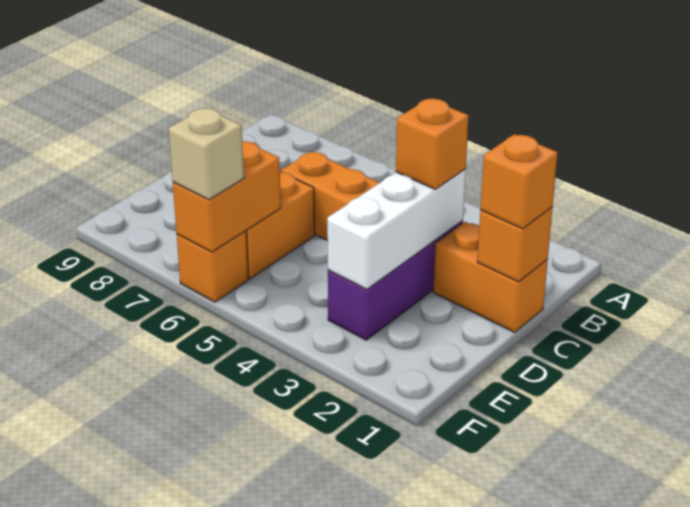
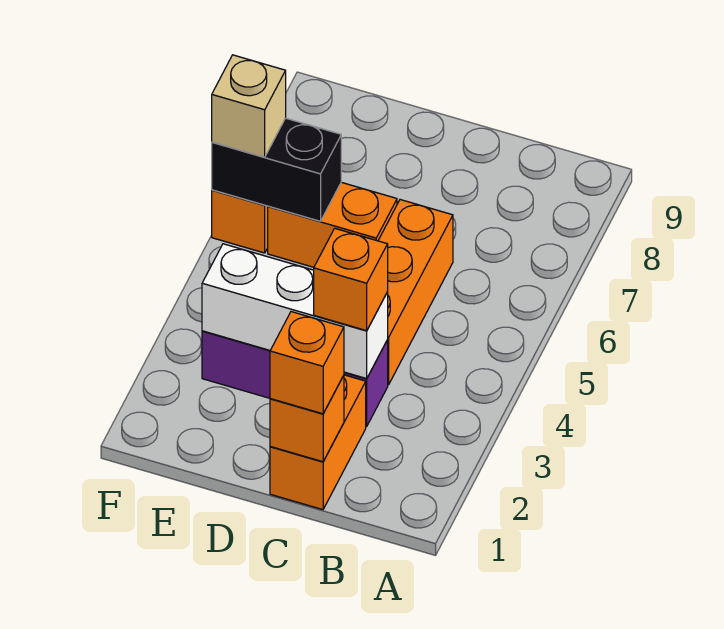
orange brick E6:F6 level 2 -> black brick E6:F6 level 2

